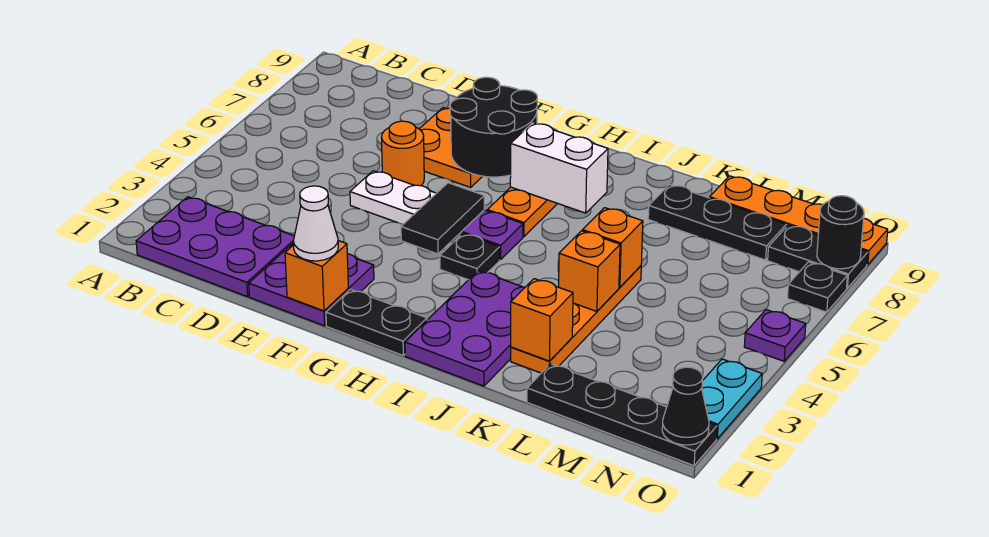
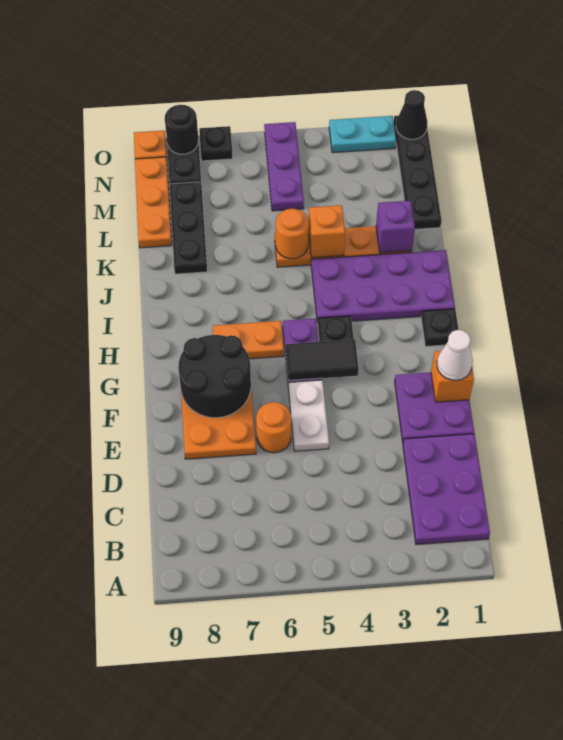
black plate G1:H1 level 1 -> black plate H1 level 1
white brick H7:I7 level 2 -> none
purple plate I1:J3 level 1 -> purple plate I1:J4 level 1
orange brick K2 level 2 -> purple brick K2 level 2
orange brick K5 level 2 -> orange round brick K5 level 2
purple plate O5 level 1 -> purple plate M5:O5 level 1

